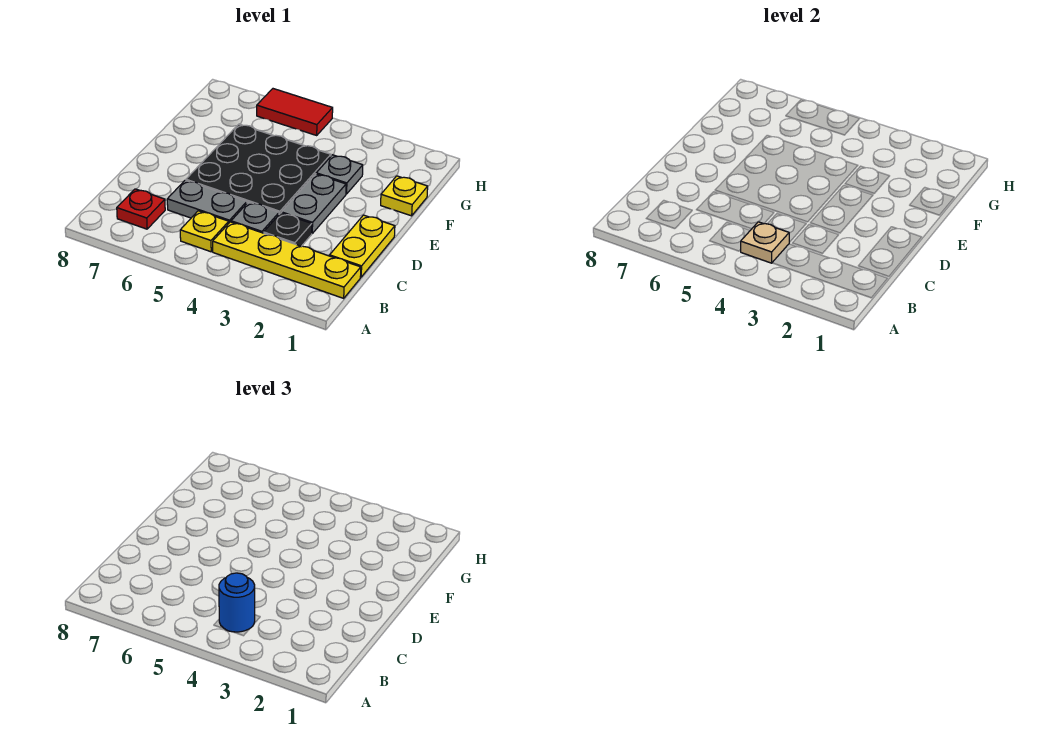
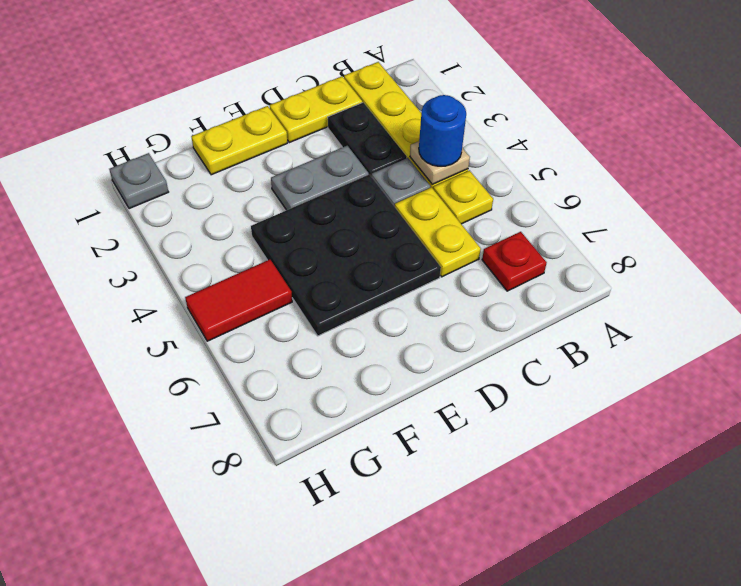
black plate C3 level 1 -> black plate C2:C3 level 1
grey plate C5:C6 level 1 -> yellow plate C5:C6 level 1
yellow plate F1 level 1 -> yellow plate E1:F1 level 1
grey plate F3 level 1 -> grey plate H1 level 1
red tile H5:H6 level 1 -> red tile G5:H5 level 1

